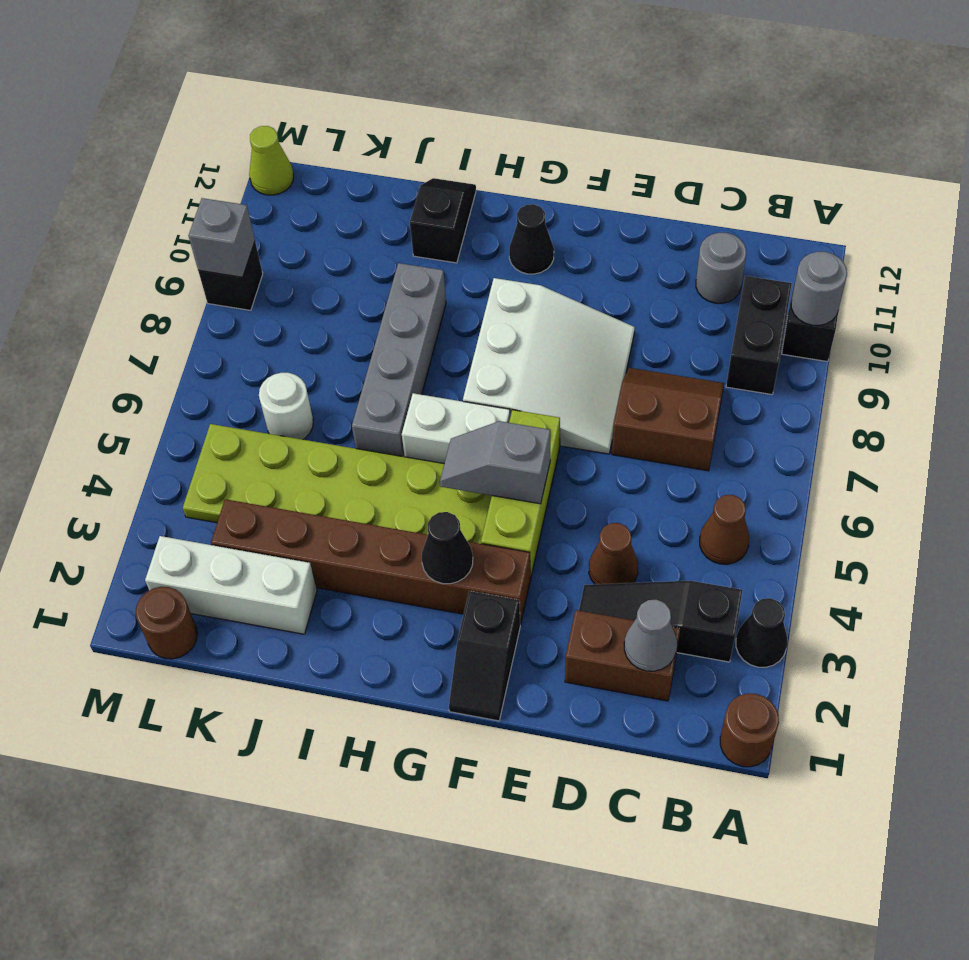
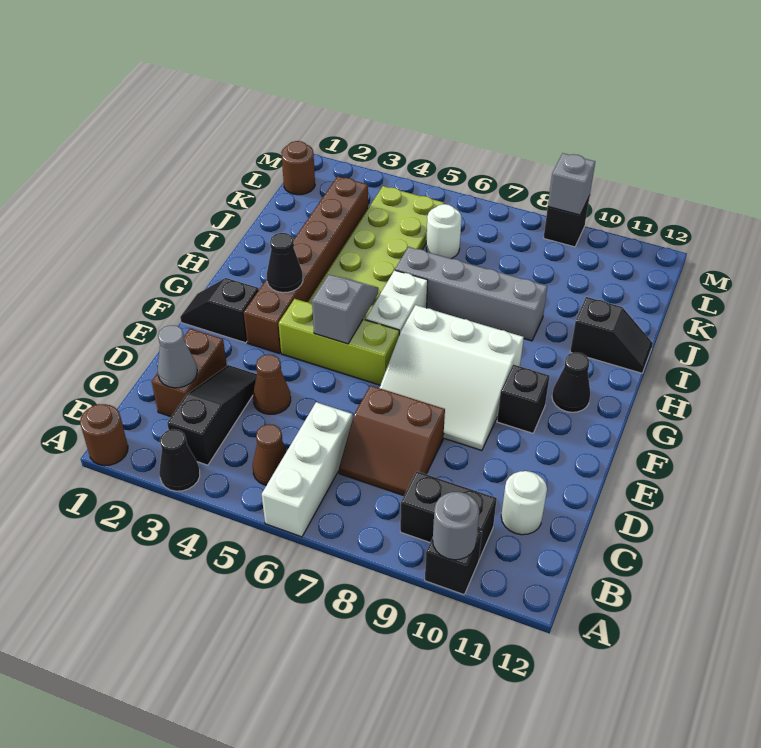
brown slope C7:D8 level 1 top 7 -> brown slope C7:D8 level 1 top D
grey round brick C11 level 1 -> white round brick C11 level 1
none -> black brick F10 level 1
white brick J2:L2 level 1 -> white brick A6:C6 level 1
lime cone M12 level 1 -> none

